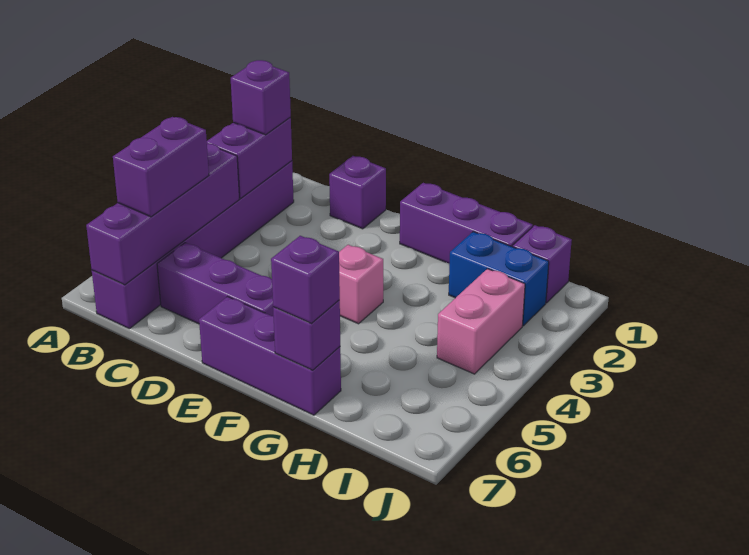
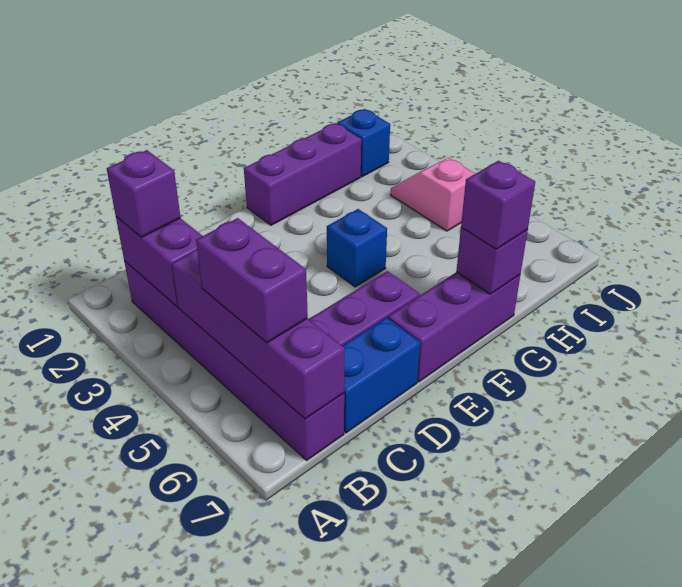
purple brick D1 level 1 -> none
pink brick F4 level 1 -> blue brick F4 level 1
blue brick H2:I2 level 1 -> blue brick C7:D7 level 1
purple brick I1 level 1 -> blue brick I1 level 1
pink brick I3:I4 level 1 -> pink slope I3:I4 level 1 top 4

